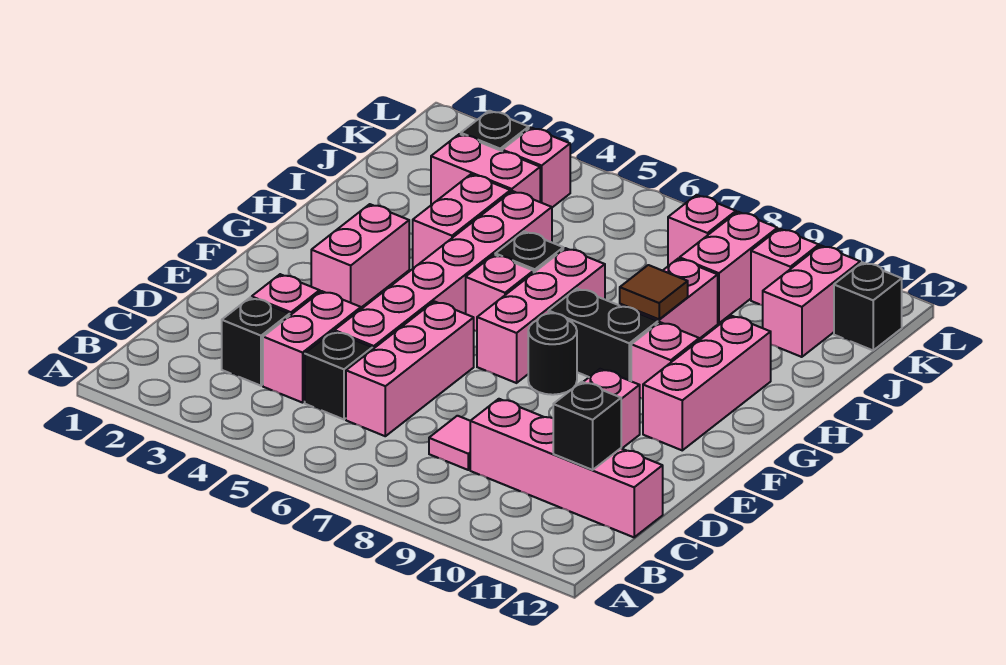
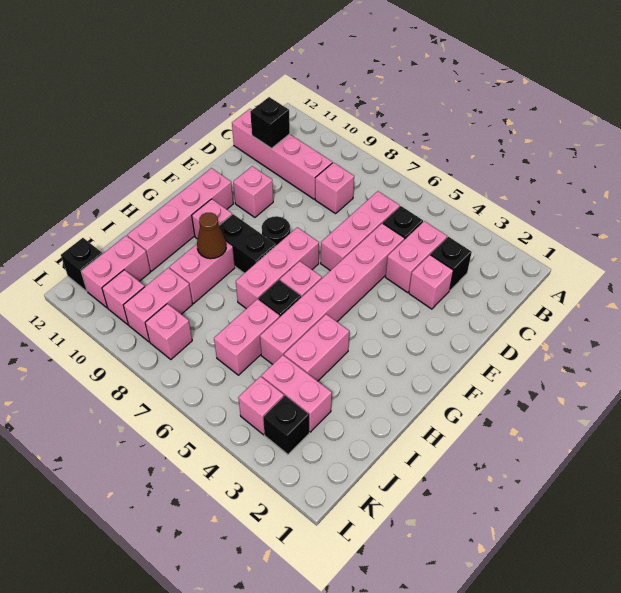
pink tile C8 level 1 -> pink brick C8 level 1
pink brick F3:G3 level 1 -> pink brick I6:J6 level 1
pink brick F11:H11 level 1 -> pink brick F11:I11 level 1
brown tile H9 level 2 -> brown cone H9 level 2

